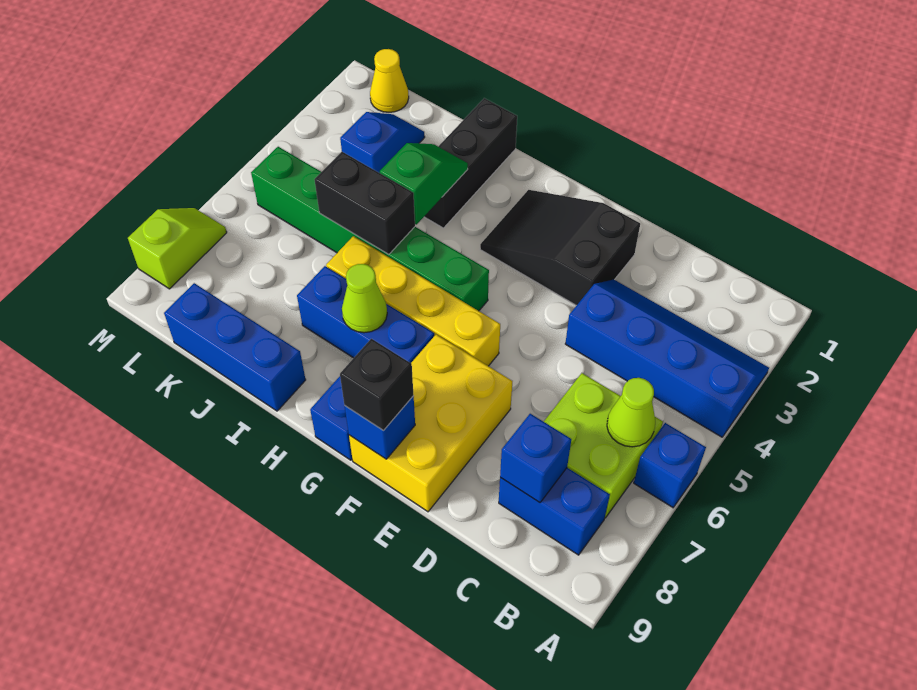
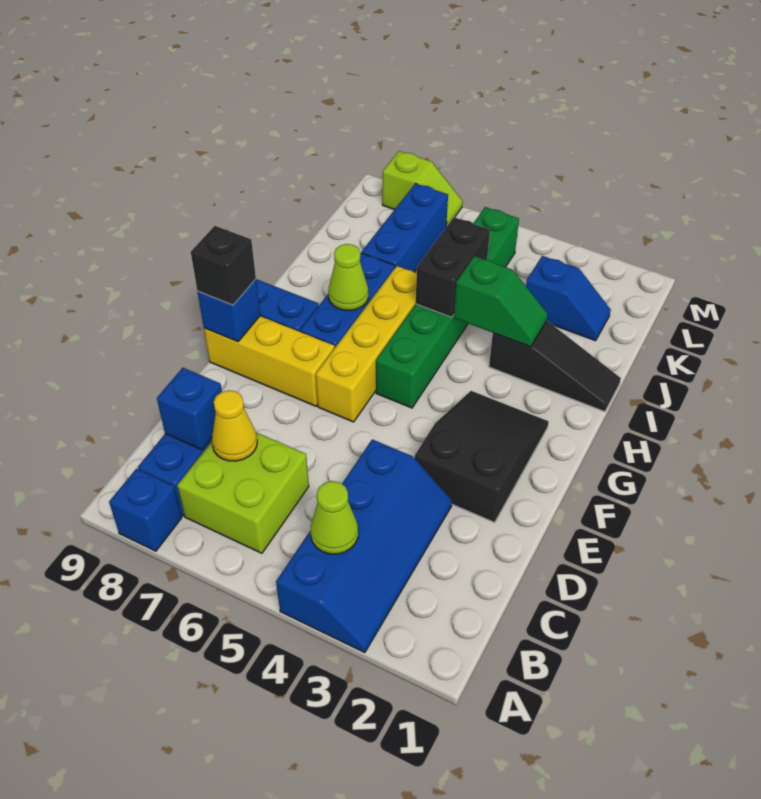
blue brick A6 level 1 -> blue brick A8 level 1
lime cone B6 level 2 -> lime cone B4 level 2
yellow brick E7:F9 level 1 -> yellow brick F7:F9 level 1
black brick I1:I3 level 1 -> black slope I1:I3 level 1 top 3
blue brick I9:K9 level 1 -> blue brick J7:L7 level 1
yellow cone L1 level 1 -> yellow cone C7 level 2

